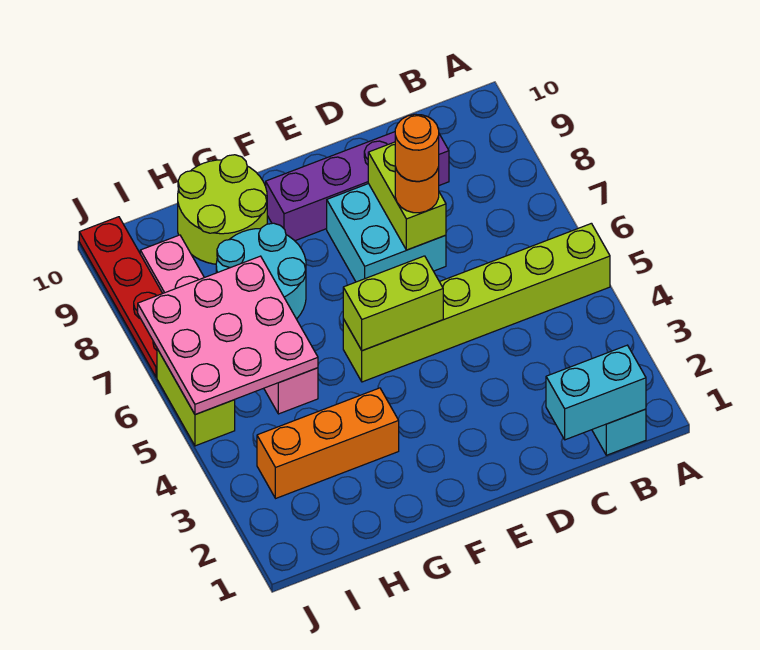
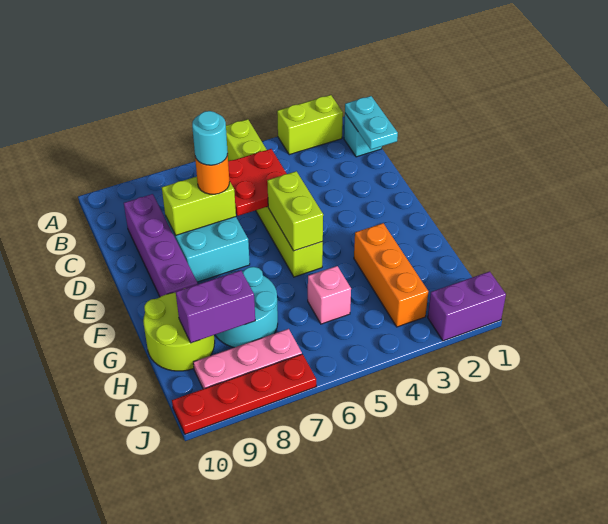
cyan brick B1:C1 level 2 -> cyan plate B1:C1 level 2
none -> red plate C5:D6 level 2
orange round brick D7 level 4 -> cyan round brick D7 level 4
pink plate H5:J7 level 2 -> none
none -> purple brick H8:H9 level 2
none -> purple brick J1:J2 level 1
lime brick J5:J6 level 1 -> lime brick A2:A3 level 1

